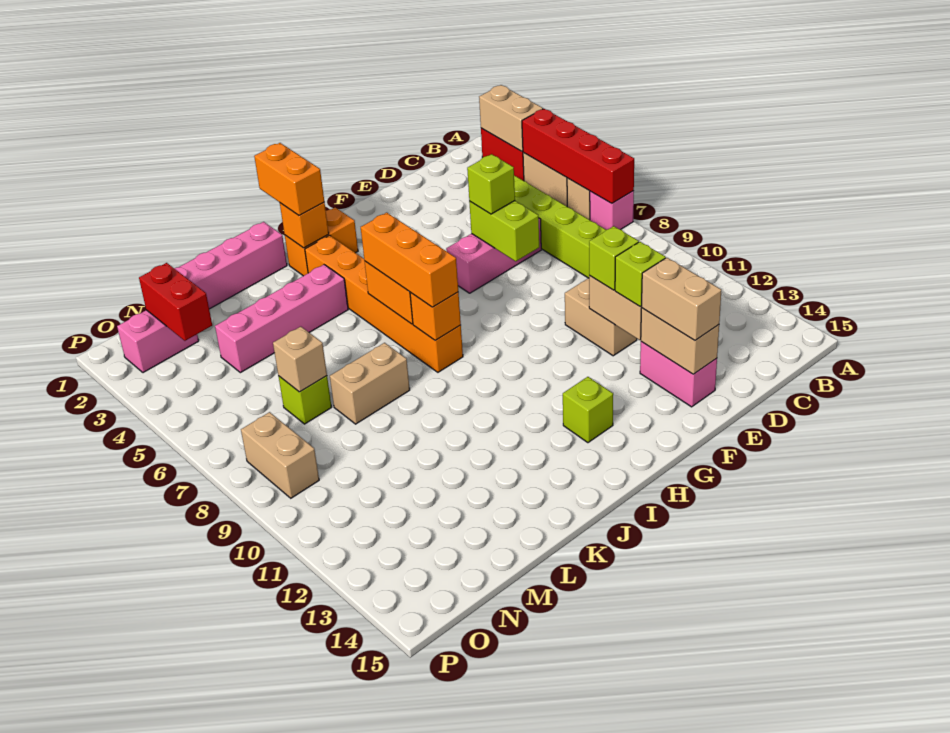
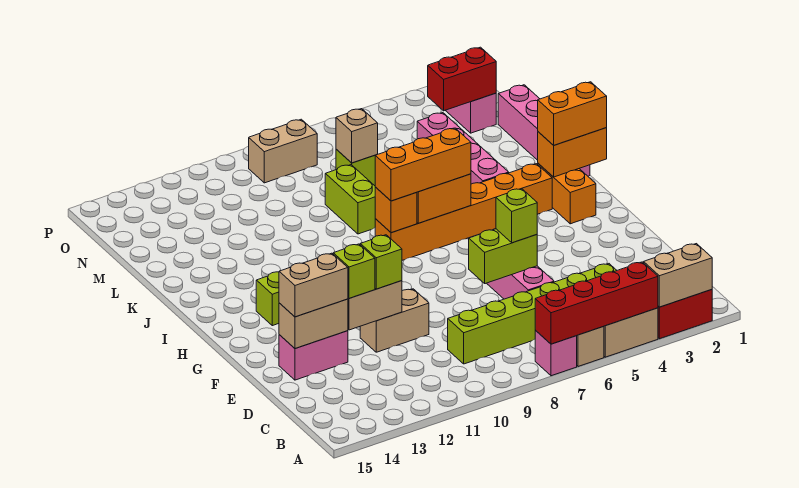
orange brick I2 level 2 -> orange brick I1:I2 level 2
tan brick K8:L8 level 1 -> lime brick K8:L8 level 1

